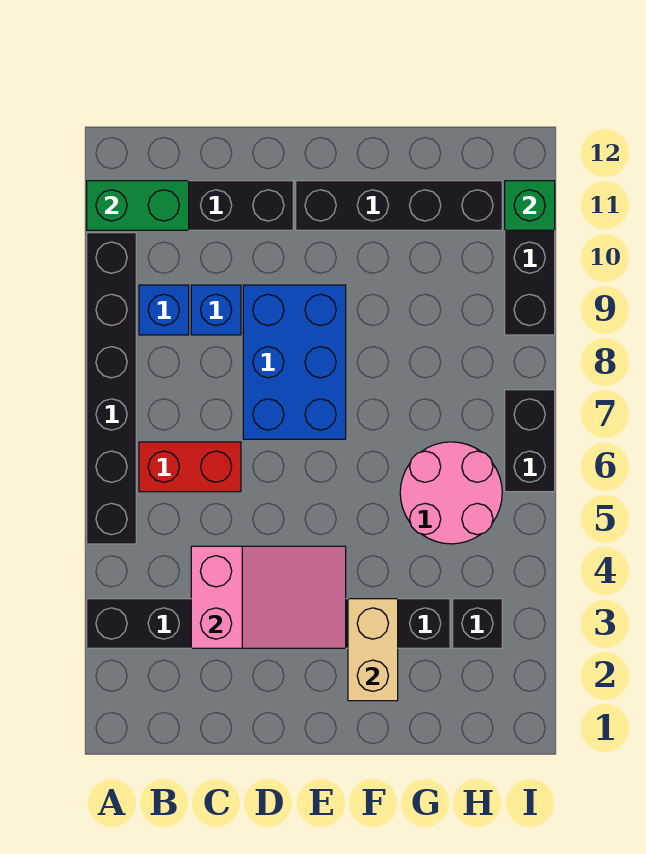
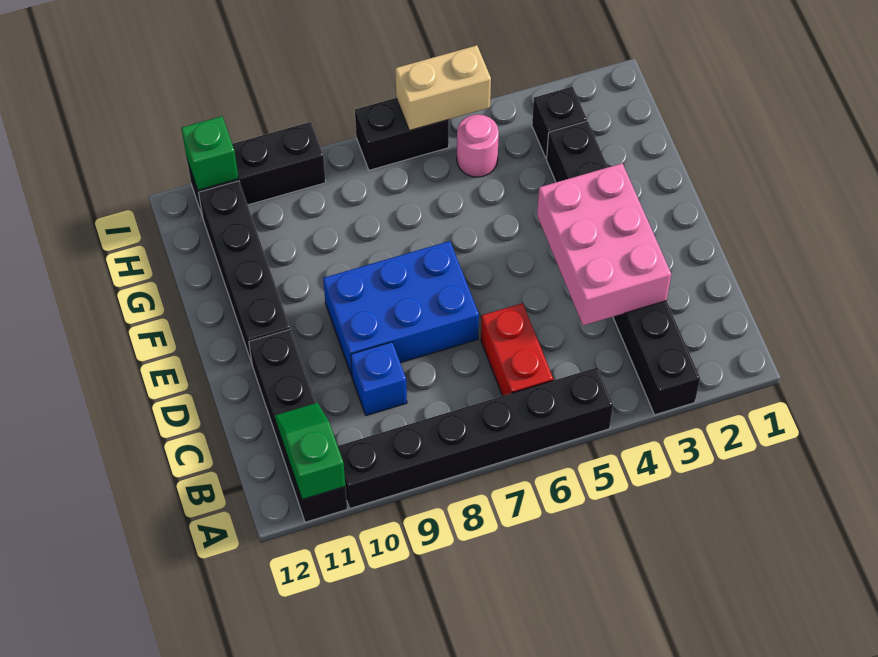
green brick A11:B11 level 2 -> green slope A11:B11 level 2 top A
blue brick B9 level 1 -> none
pink slope C3:E4 level 2 top C -> pink brick C3:E4 level 2
tan brick F2:F3 level 2 -> tan brick I5:I6 level 2
pink round brick G5:H6 level 1 -> pink round brick H5 level 1

